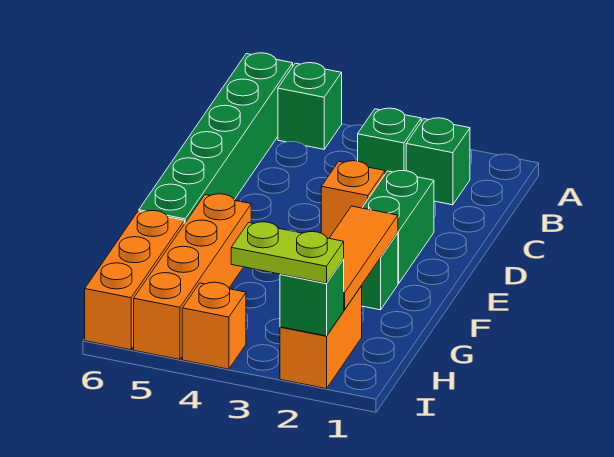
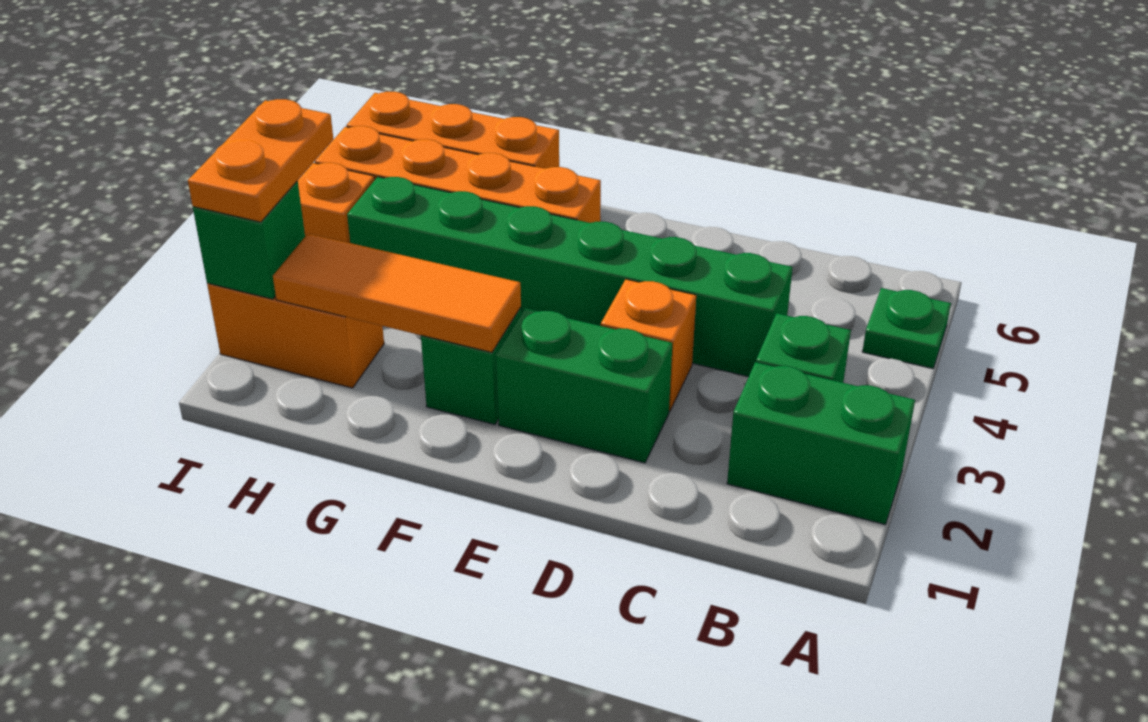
green brick A5 level 1 -> green plate A5 level 1
green brick A6:F6 level 1 -> green brick C4:H4 level 1
green brick B2 level 1 -> green brick A2:B2 level 1
lime plate I2:I3 level 3 -> orange plate I2:I3 level 3

